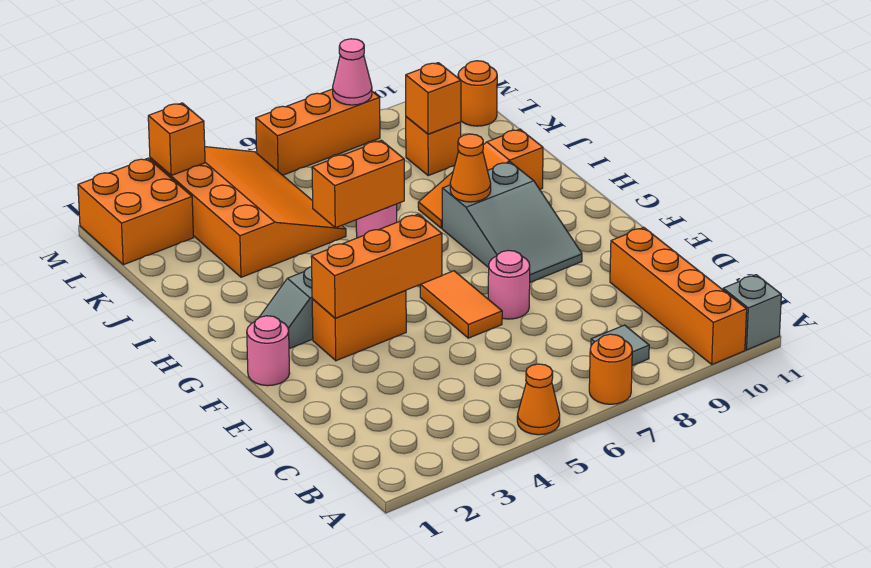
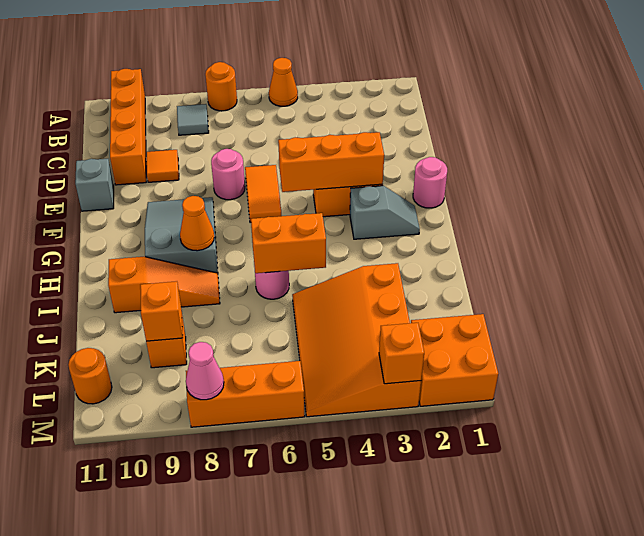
grey brick A11 level 1 -> grey brick E11 level 1
none -> orange tile D9 level 1

